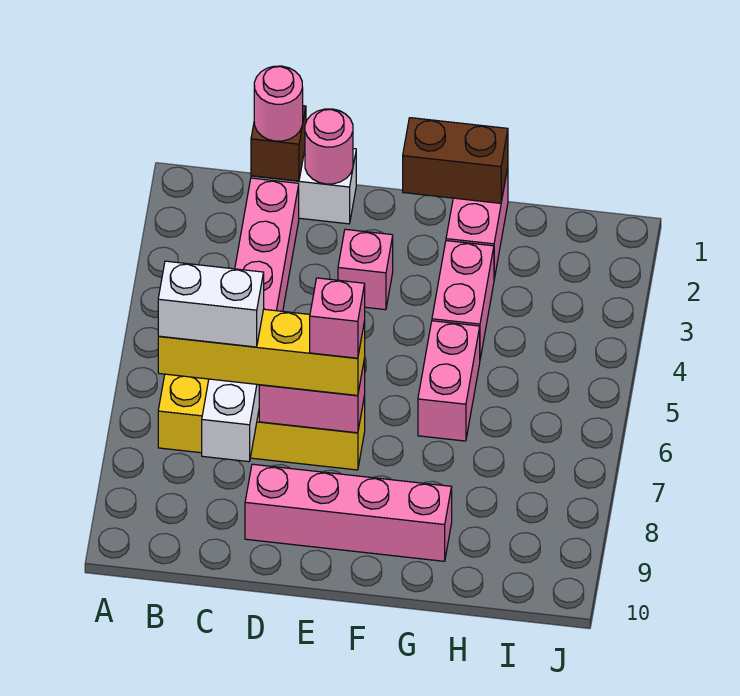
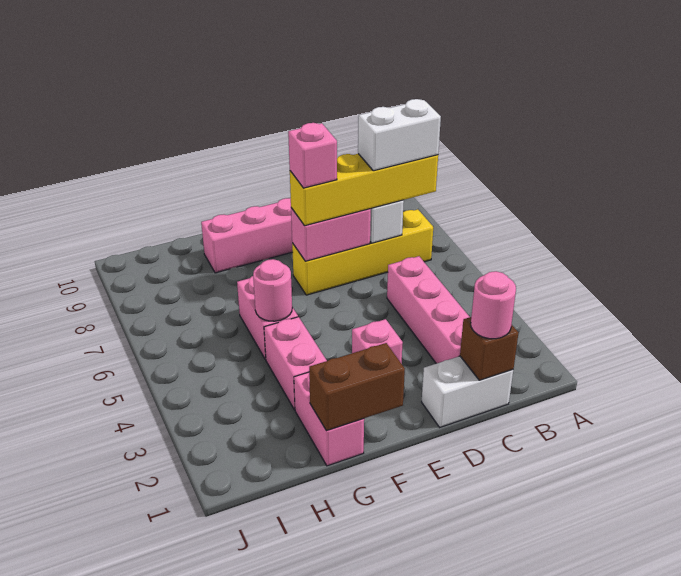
pink round brick D1 level 2 -> pink round brick G5 level 2

